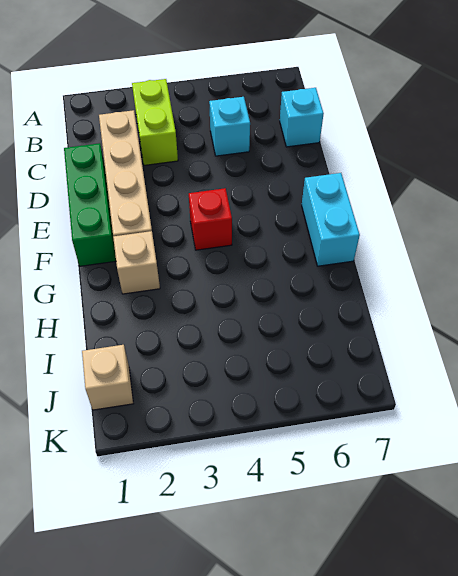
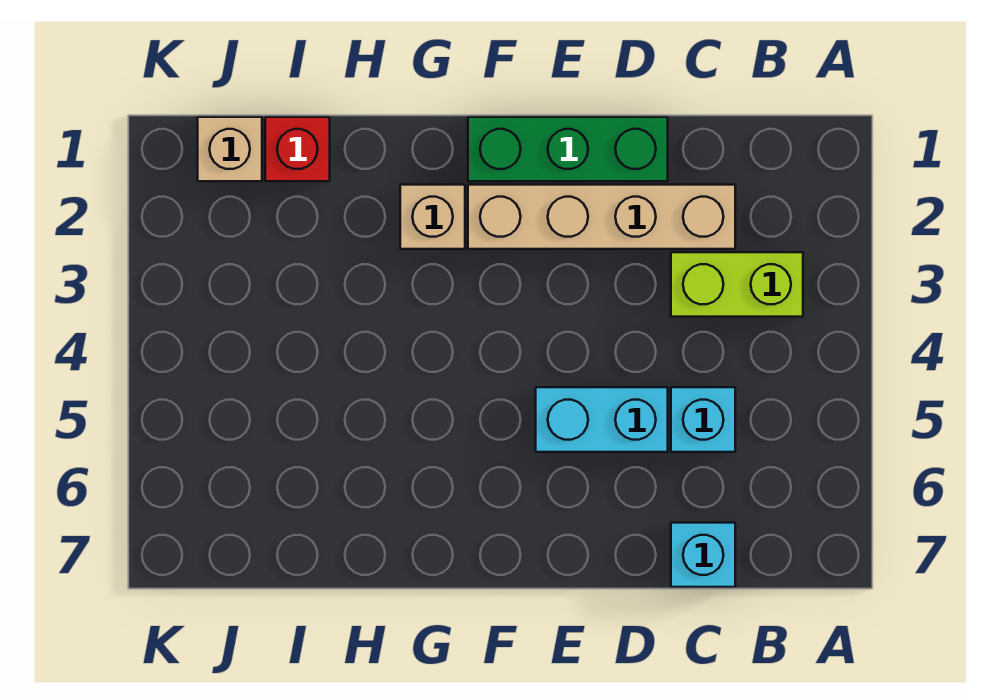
red brick F4 level 1 -> red brick I1 level 1
cyan brick F7:G7 level 1 -> cyan brick D5:E5 level 1

